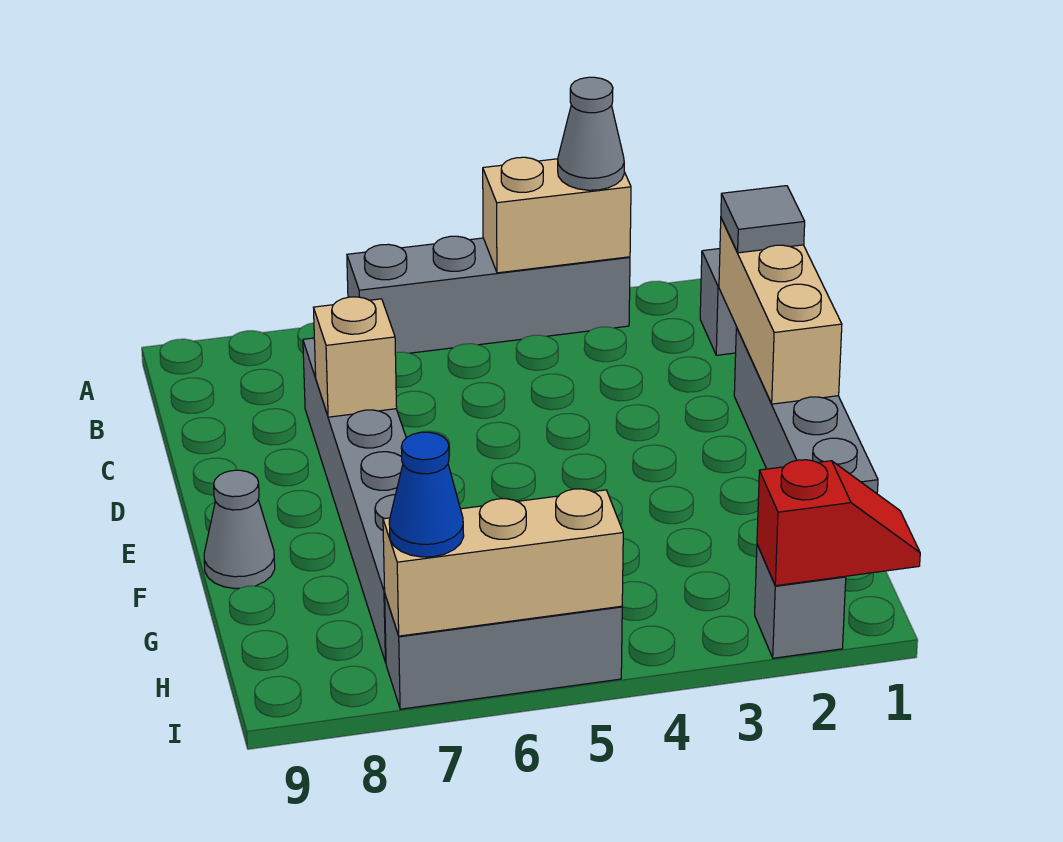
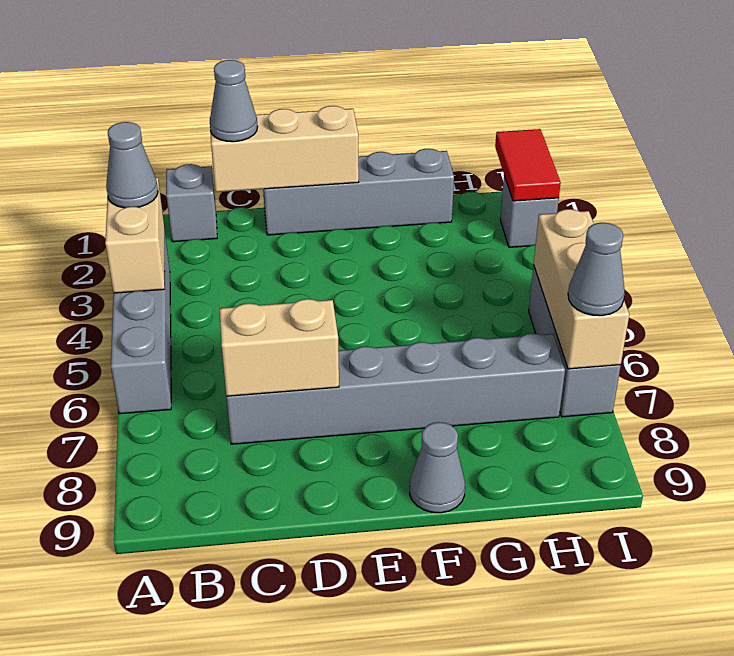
grey tile C1 level 3 -> grey cone C1 level 3
tan brick D7 level 2 -> tan brick C7:D7 level 2
red slope I1:I2 level 2 top 2 -> red tile I1:I2 level 2
blue cone I7 level 3 -> grey cone I7 level 3

